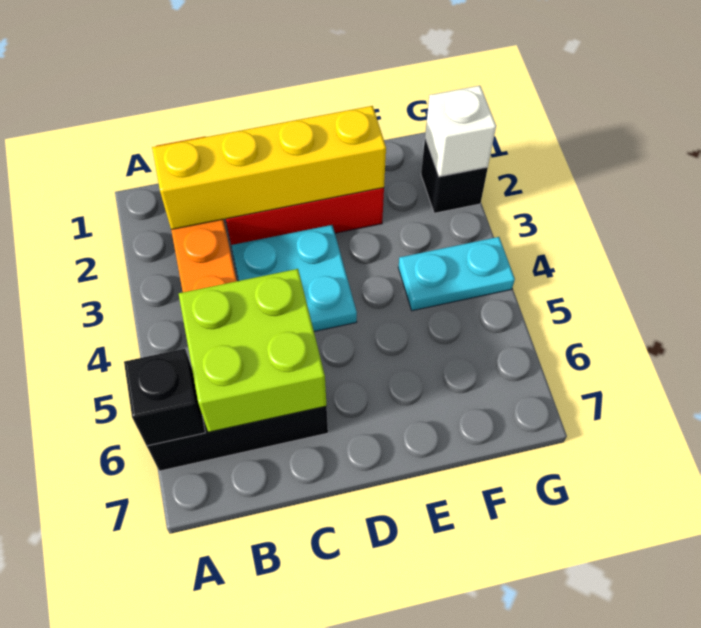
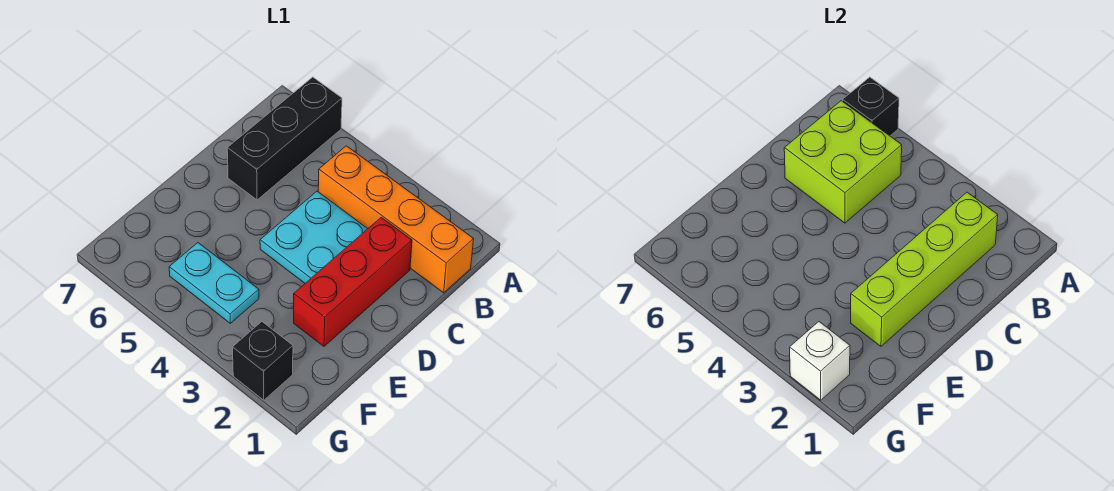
yellow brick B2:E2 level 2 -> lime brick B2:E2 level 2
cyan plate F4:G4 level 1 -> cyan plate F4:F5 level 1

